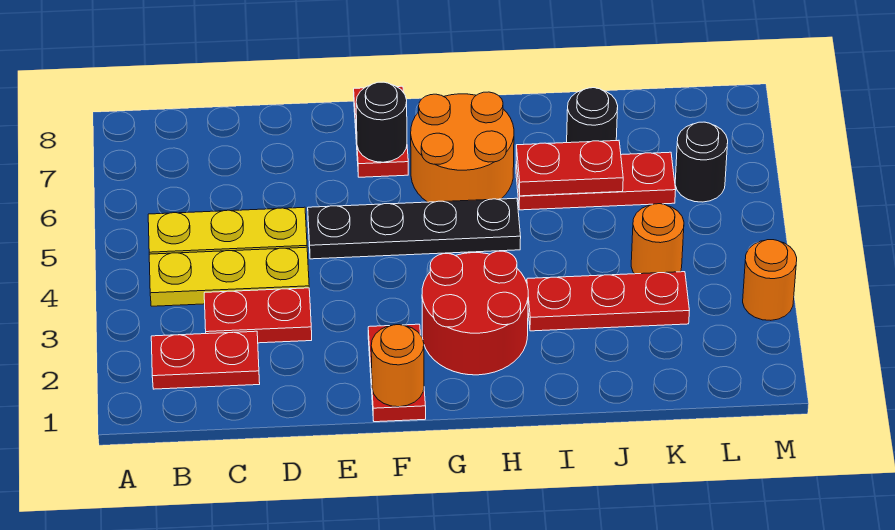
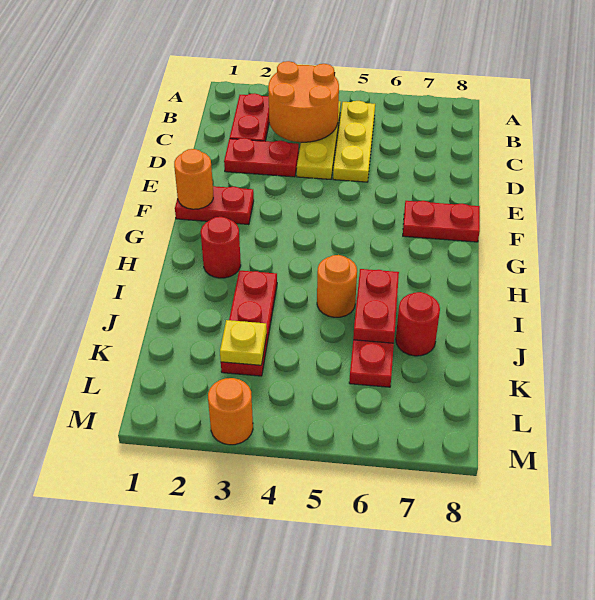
red plate C3:D3 level 1 -> red plate D2:D3 level 1
black plate E5:H5 level 1 -> none
black round brick F7 level 2 -> none
red round brick G2:H3 level 1 -> red round brick H2 level 1
orange round brick G6:H7 level 1 -> orange round brick B3:C4 level 2
black round brick J7 level 1 -> red round brick J7 level 1
none -> yellow plate K3 level 2
orange round brick K4 level 1 -> orange round brick I5 level 1
black round brick L6 level 1 -> none

